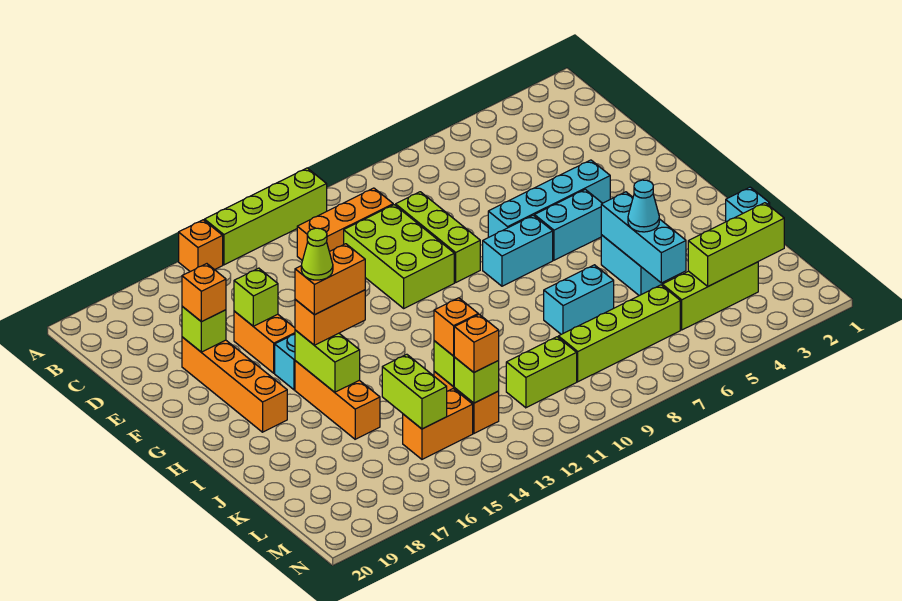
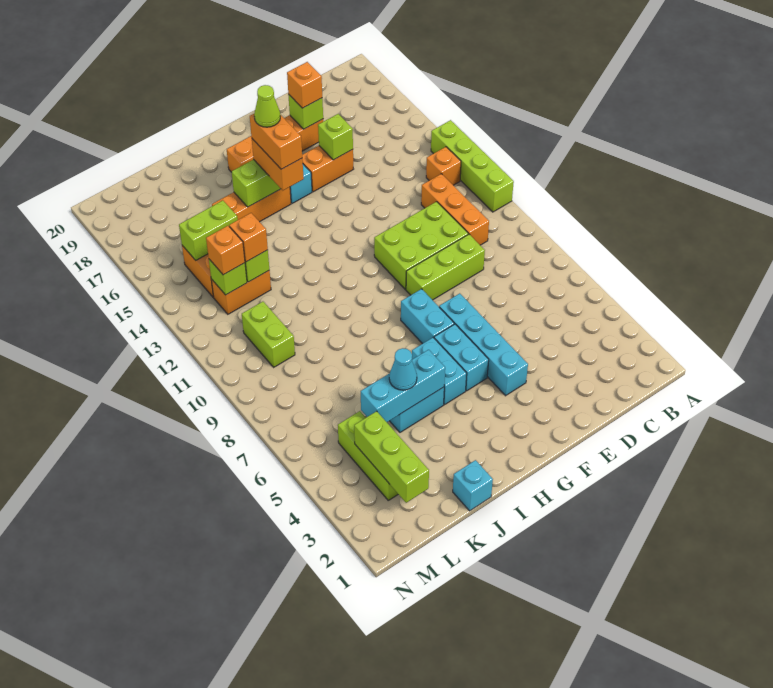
orange brick A15 level 1 -> orange brick B13 level 1
cyan brick J7:J8 level 1 -> cyan brick H5:H6 level 1
lime brick L6:L9 level 1 -> none

